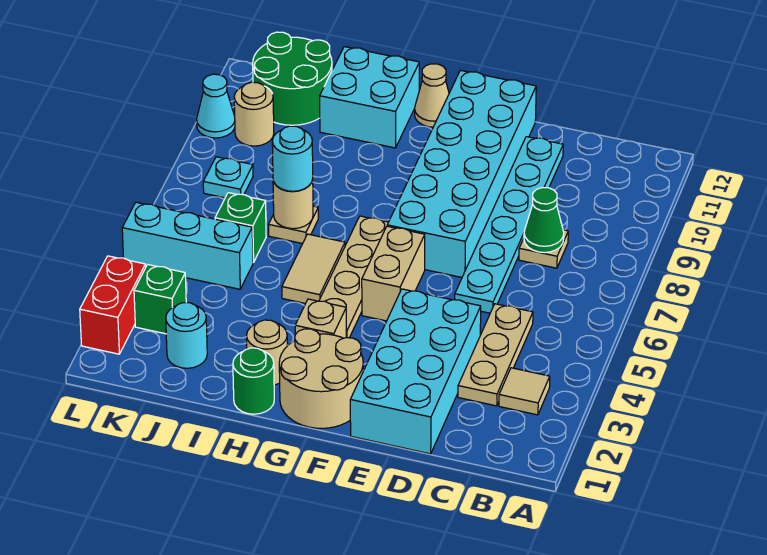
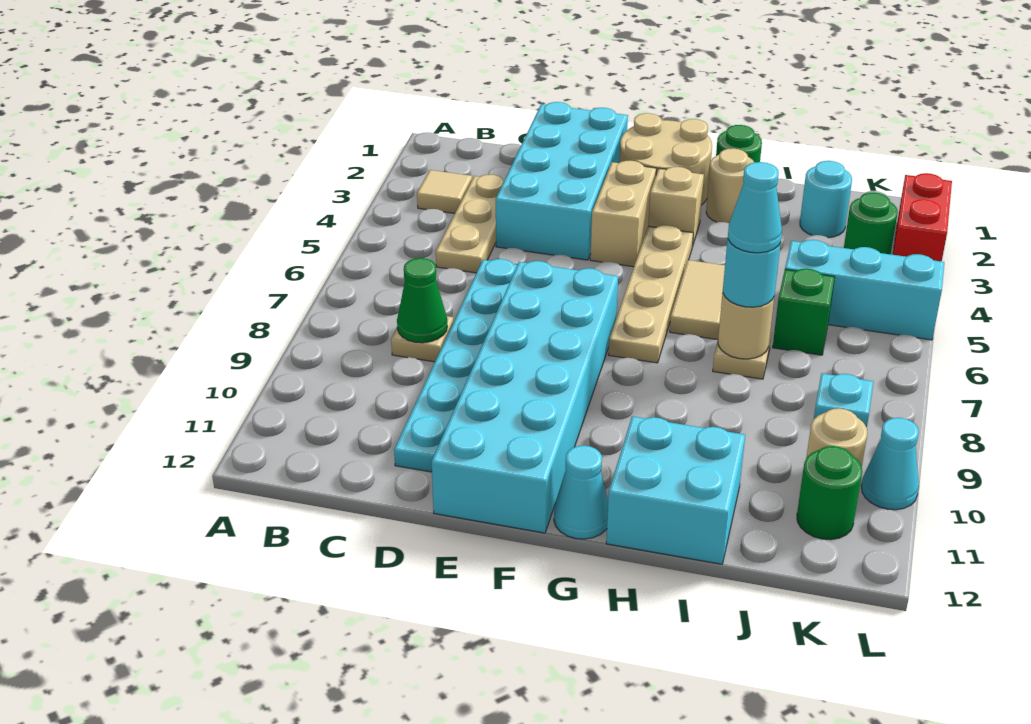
tan brick F5:F6 level 1 -> tan brick F3:F4 level 1
tan cone G12 level 1 -> cyan cone G12 level 1
none -> cyan cone I7 level 4
green round brick J11:K12 level 1 -> green round brick K11 level 1
green brick K3 level 1 -> green round brick K3 level 1

